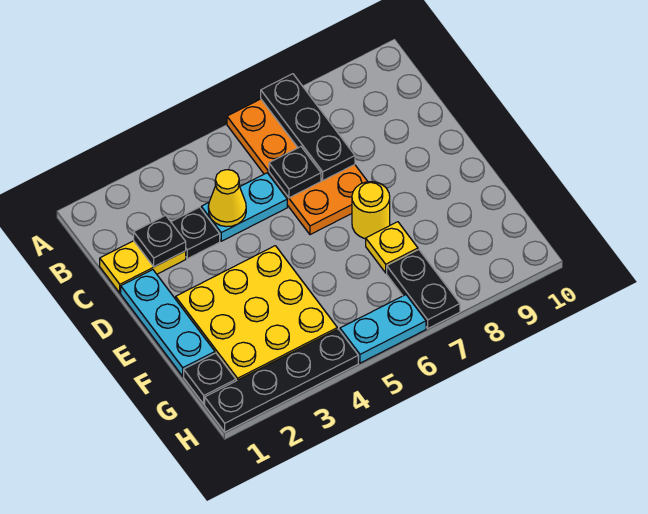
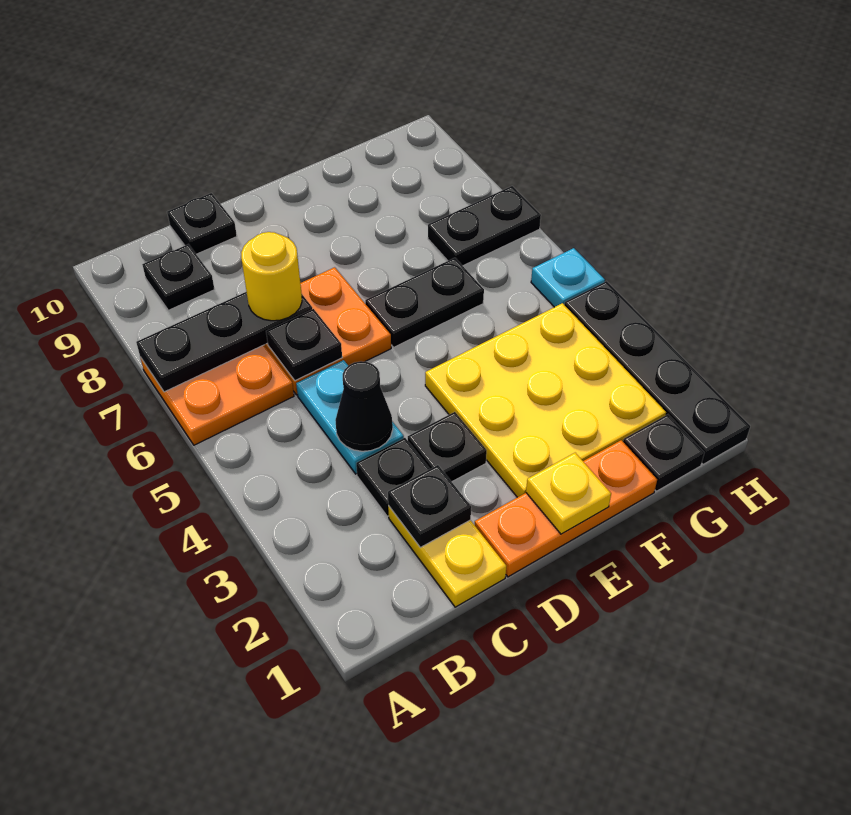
none -> black plate B9 level 1
yellow cone C4 level 2 -> black cone C4 level 2
none -> black plate C10 level 1
cyan plate D1:F1 level 1 -> orange plate D1:F1 level 1
none -> black plate D3 level 1
none -> black plate E6:F6 level 1
yellow round brick E7 level 1 -> yellow round brick C7 level 3
yellow plate F7 level 1 -> yellow plate E1 level 2
cyan plate H5:H6 level 1 -> cyan plate H5 level 1

